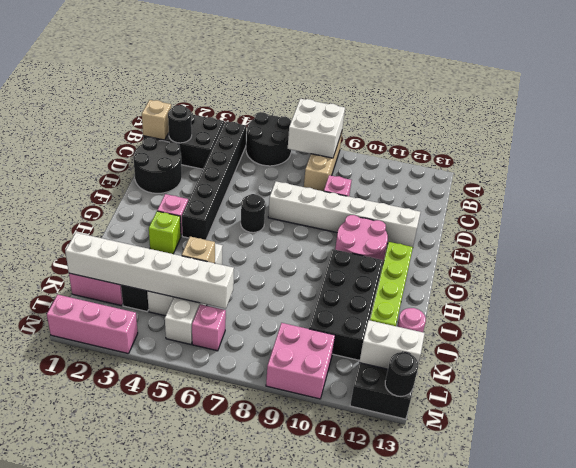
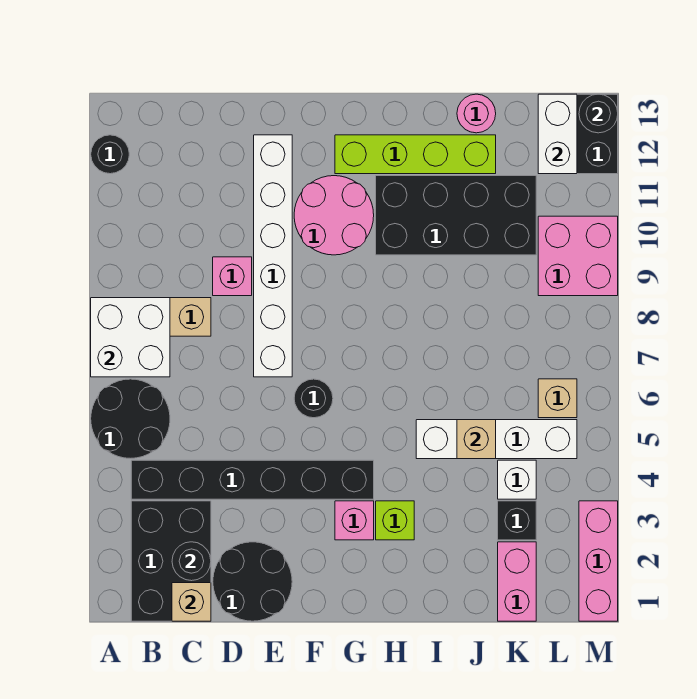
none -> black round brick A12 level 1
white brick K1:K6 level 2 -> none
pink brick L6 level 1 -> tan brick L6 level 1

